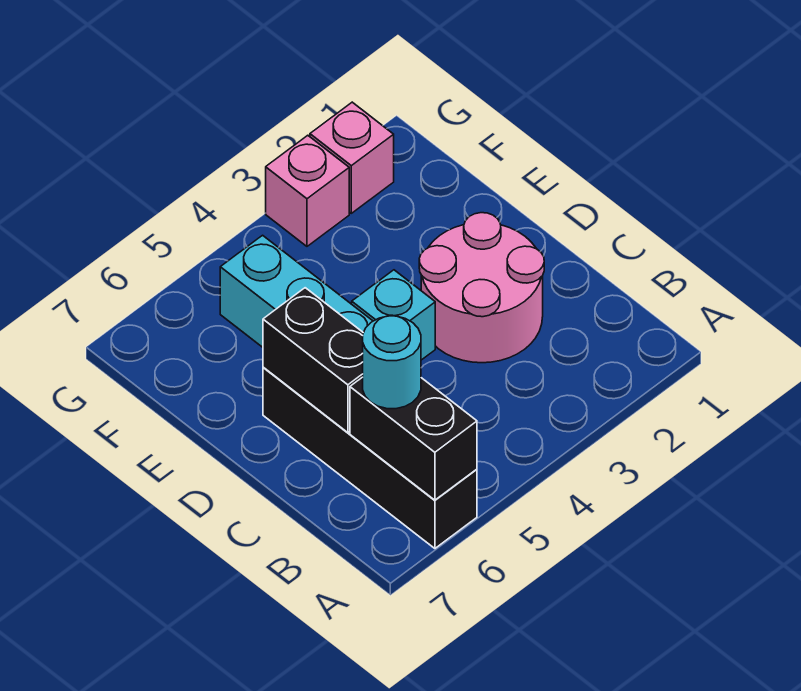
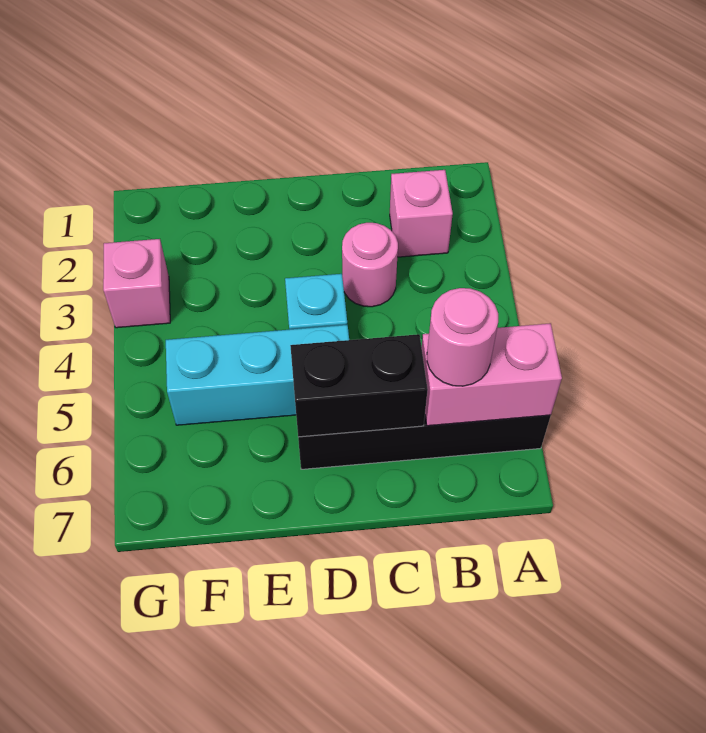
black brick A6:B6 level 2 -> pink brick A6:B6 level 2
cyan round brick B6 level 3 -> pink round brick B6 level 3
pink round brick C2:D3 level 1 -> pink round brick C3 level 1
pink brick G2 level 1 -> pink brick B2 level 1

